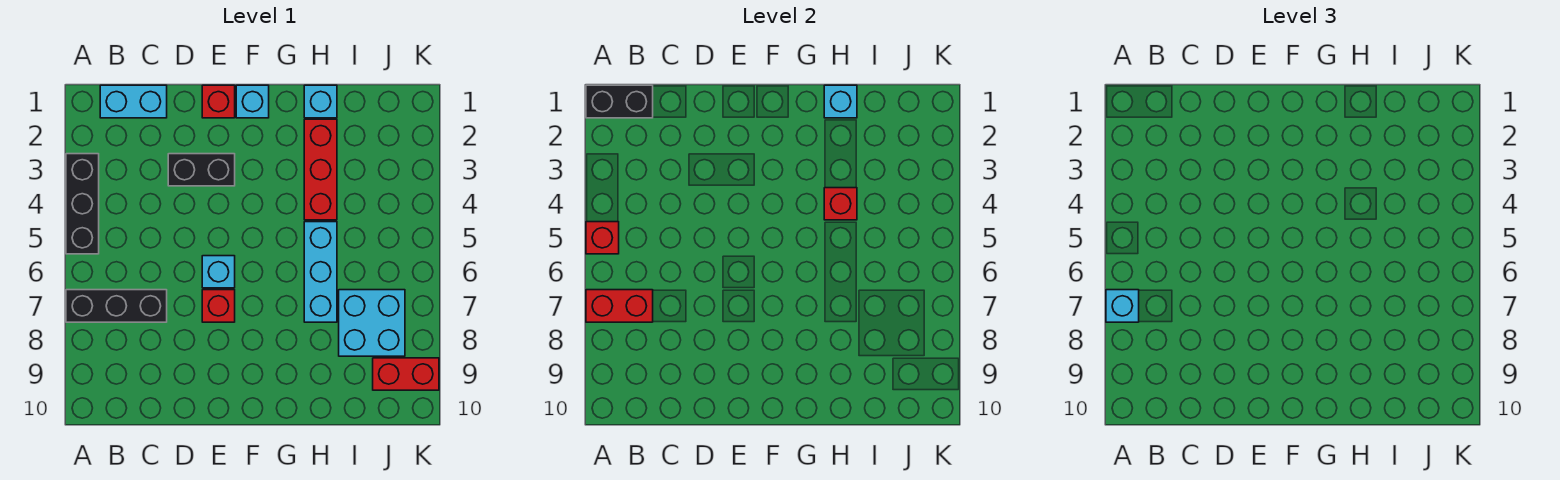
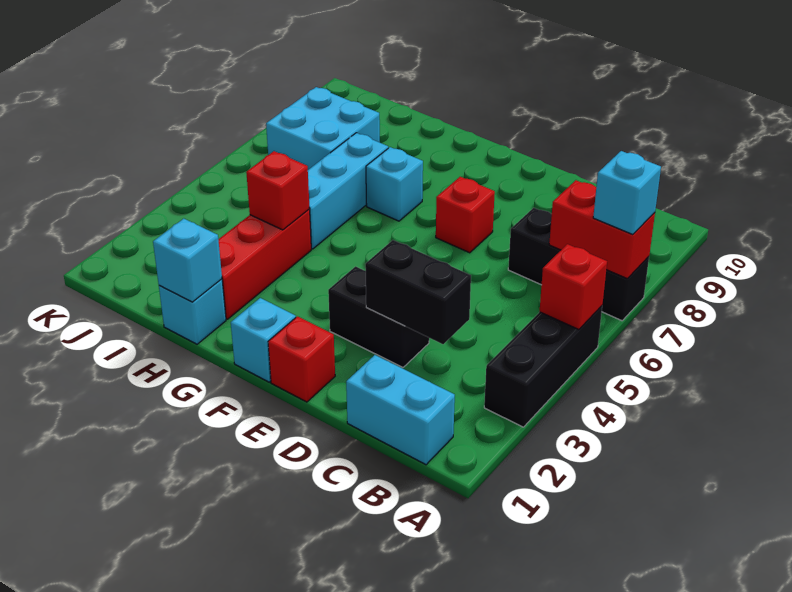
black brick A1:B1 level 2 -> black brick C3:D3 level 2
cyan brick E6 level 1 -> cyan brick G7 level 1
red brick J9:K9 level 1 -> none

